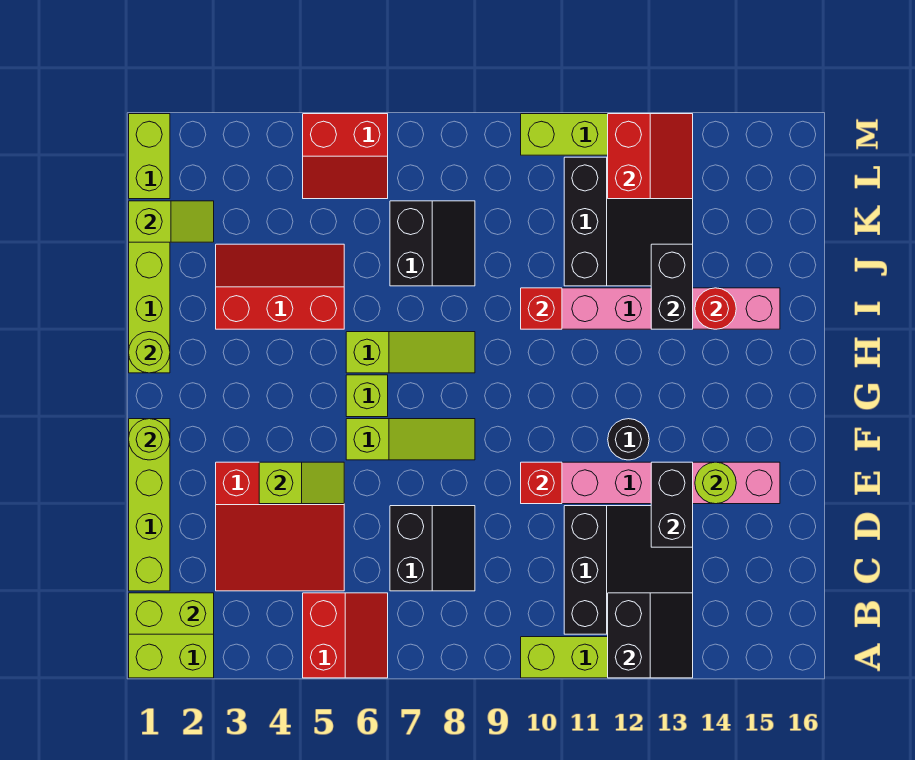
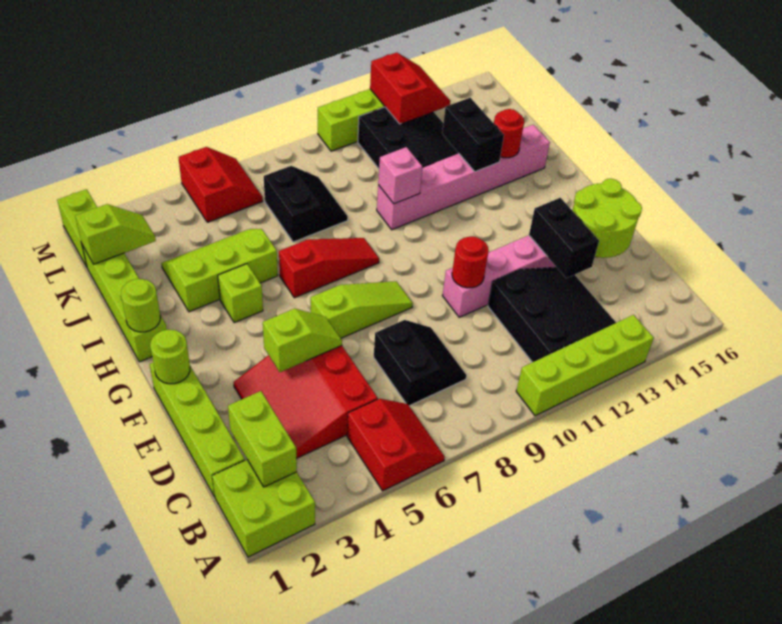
black slope A12:B13 level 2 top 12 -> none
lime brick B1:B2 level 2 -> lime brick B2:C2 level 2
red slope C3:E5 level 1 top E -> red slope C3:E5 level 1 top 5
red brick E10 level 2 -> red round brick E10 level 2
lime round brick E14 level 2 -> lime round brick D14:E15 level 2
black round brick F12 level 1 -> none
lime brick G6 level 1 -> lime brick H4 level 1
lime slope H6:H8 level 1 top 6 -> red slope H6:H8 level 1 top 6
red slope I3:J5 level 1 top I -> lime slope I3:J5 level 1 top I
red brick I10 level 2 -> pink brick I10 level 2
red slope L5:M6 level 1 top M -> red slope L5:M6 level 1 top 5

